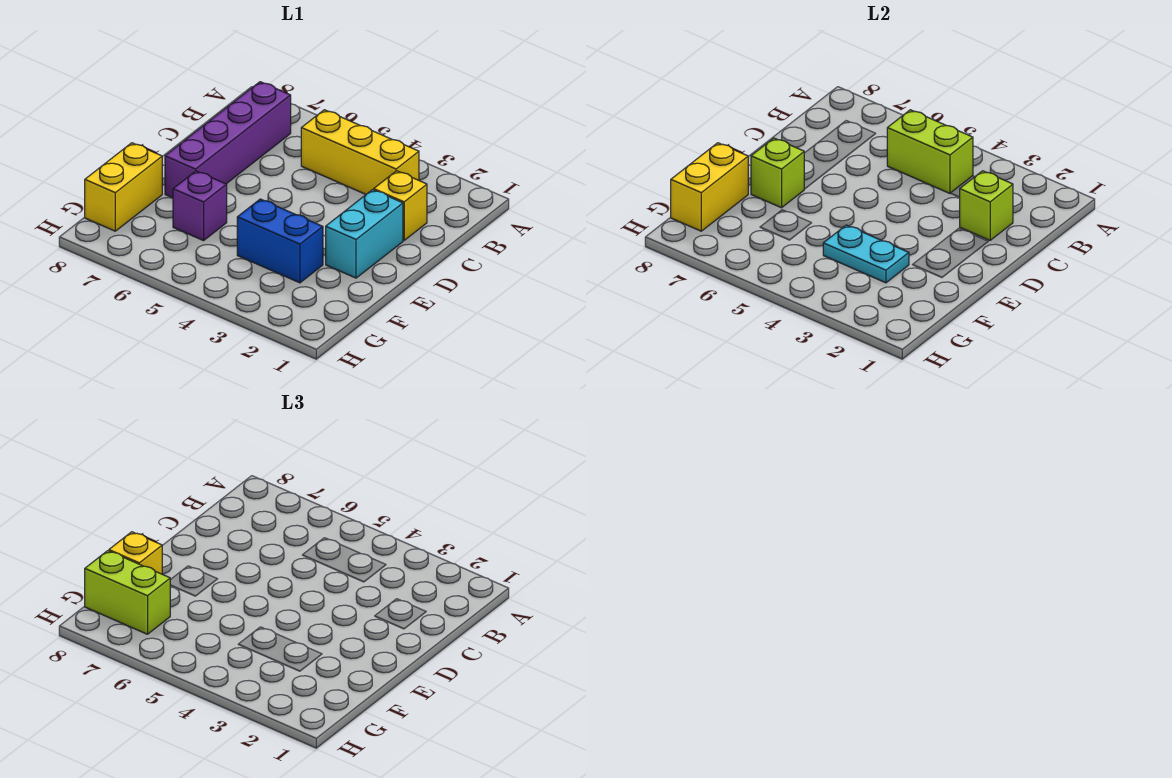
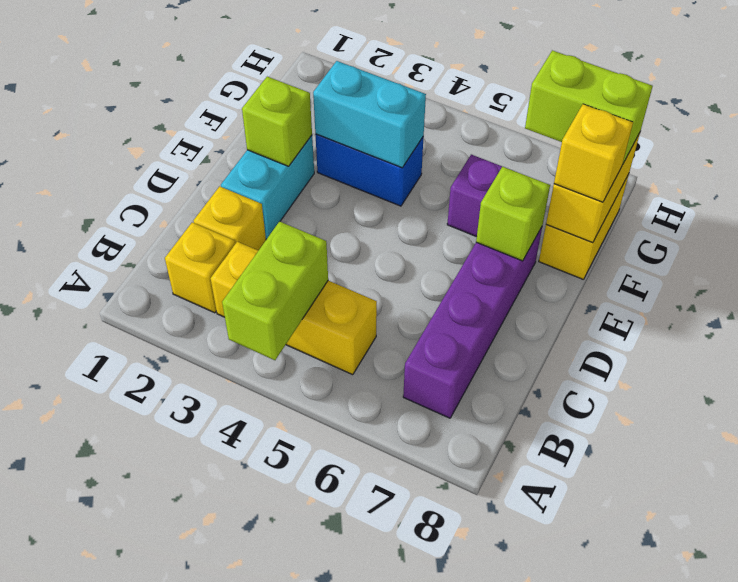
none -> yellow brick B2 level 1
lime brick B4:B5 level 2 -> lime brick A4:B4 level 2
lime brick C2 level 2 -> lime brick E2 level 2
cyan plate F3:F4 level 2 -> cyan brick F3:F4 level 2

